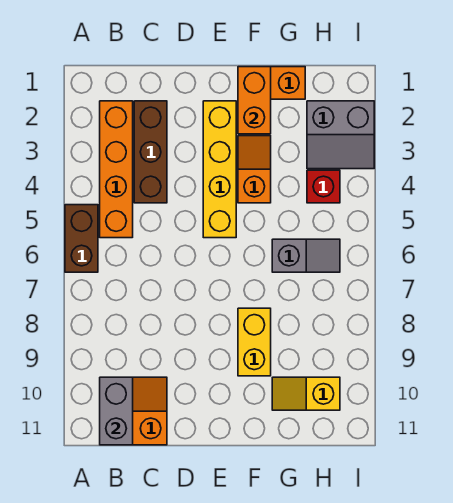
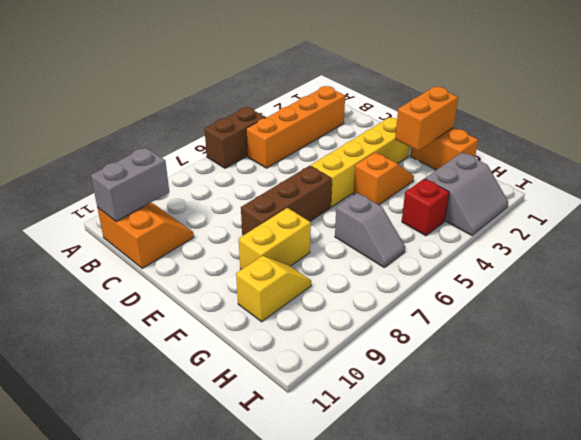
brown brick C2:C4 level 1 -> brown brick E6:E8 level 1
yellow slope G10:H10 level 1 top H -> yellow slope G9:G10 level 1 top 10
grey slope H2:I3 level 1 top 2 -> grey slope H2:I3 level 1 top H

